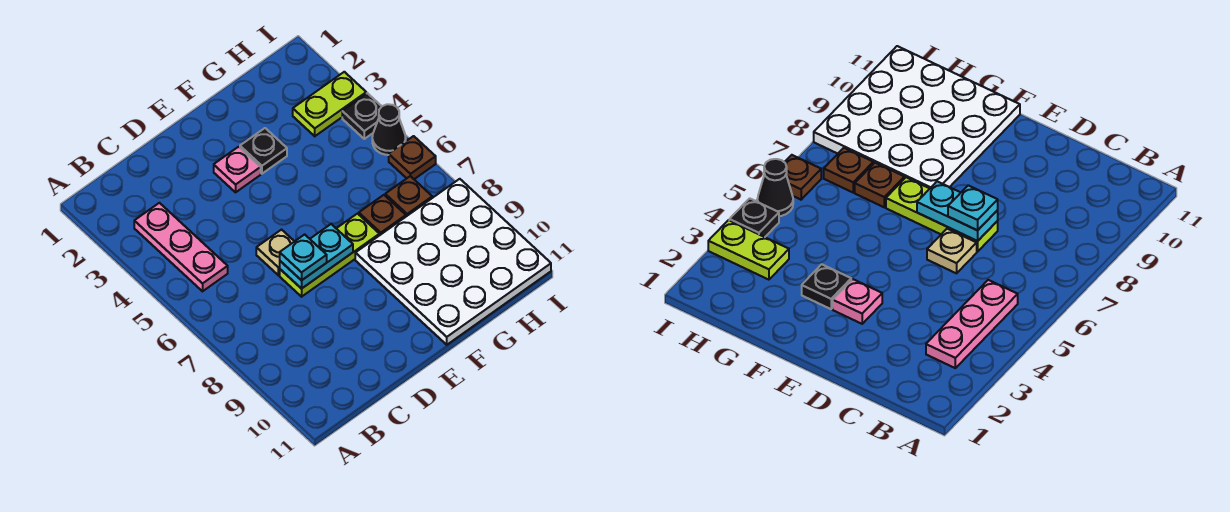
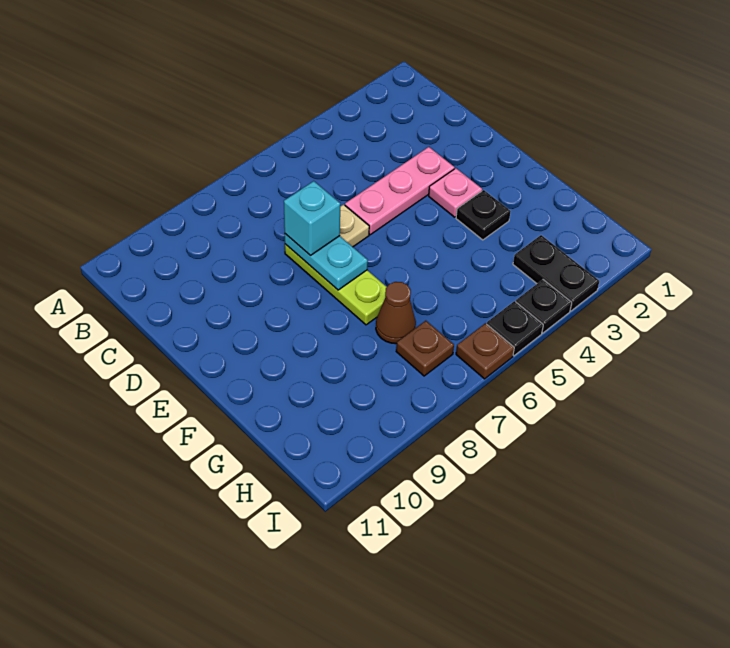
pink plate B3:B5 level 1 -> pink plate D3:D5 level 1
cyan plate D7 level 3 -> cyan brick D7 level 3
white plate F8:I11 level 1 -> none
brown plate G7 level 1 -> brown cone G7 level 1
lime plate H3:I3 level 1 -> black plate H3:I3 level 1
black cone I5 level 1 -> black plate I5 level 1

